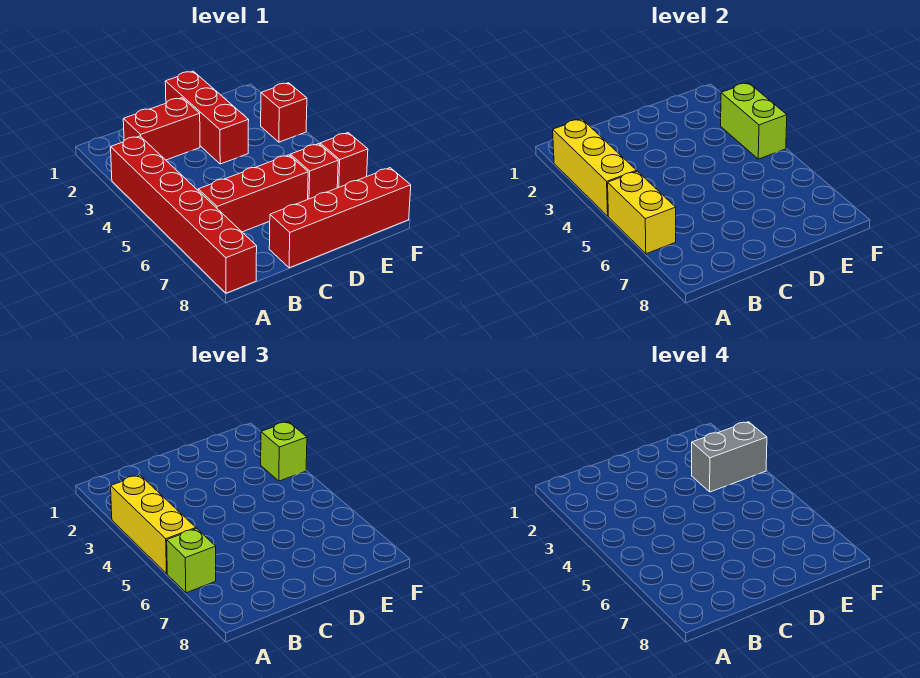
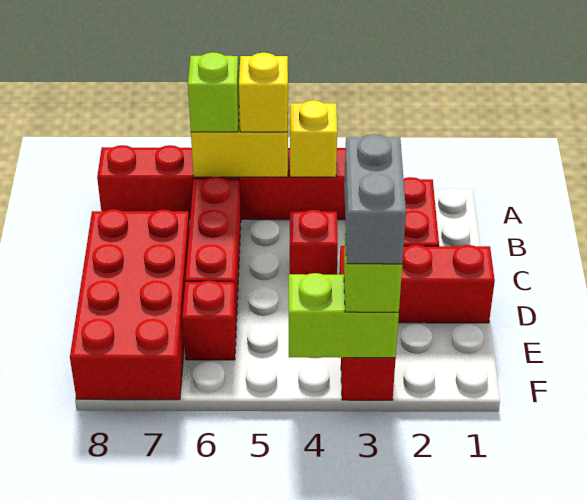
yellow brick A2:A4 level 2 -> yellow brick A4 level 2
yellow brick A3:A5 level 3 -> yellow brick A5 level 3
red brick C8:F8 level 1 -> red brick C7:F8 level 1
red brick F6 level 1 -> red brick C4 level 1

